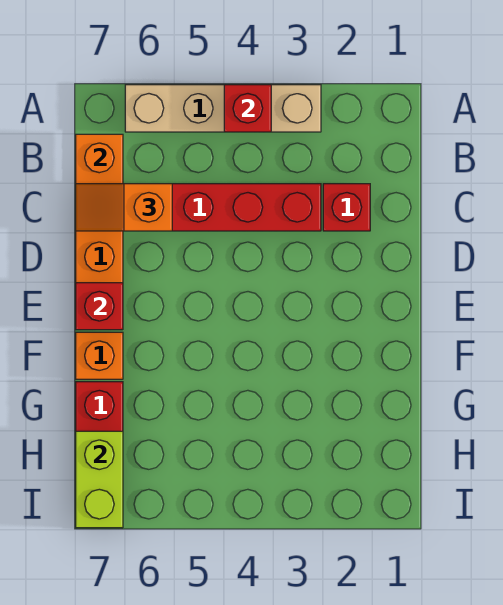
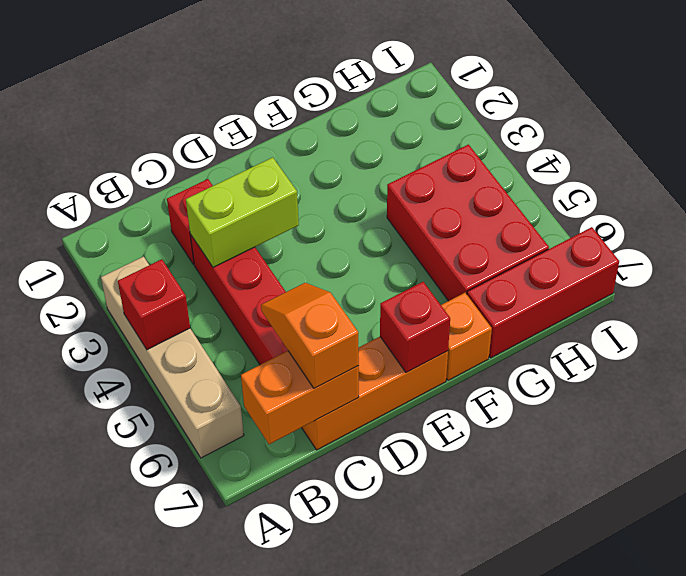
orange slope C6:C7 level 3 top 6 -> orange slope C6:C7 level 3 top 7
none -> red brick G4:H6 level 1
lime brick H7:I7 level 2 -> lime brick C3:D3 level 2

